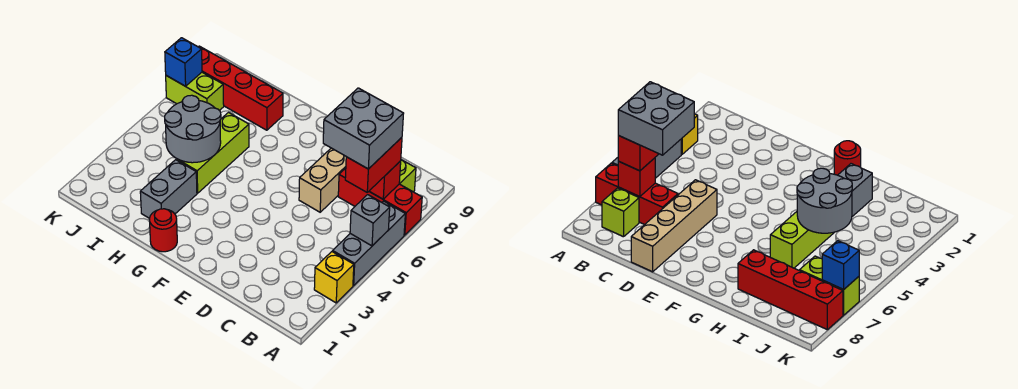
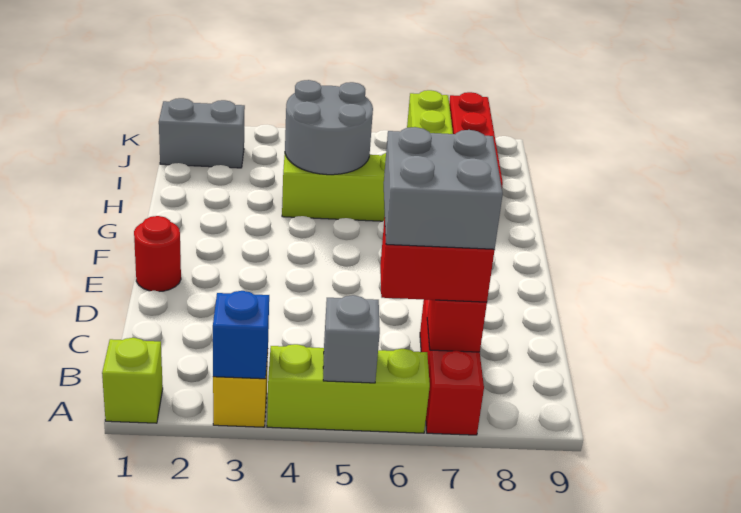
grey brick A4:A6 level 1 -> lime brick A4:A6 level 1
lime brick B8 level 1 -> lime brick A1 level 1
tan brick D6:D9 level 1 -> none
red round brick G1 level 1 -> red round brick E1 level 1
grey brick H2:H3 level 1 -> grey brick J1:J2 level 1
blue brick K7 level 2 -> blue brick A3 level 2

